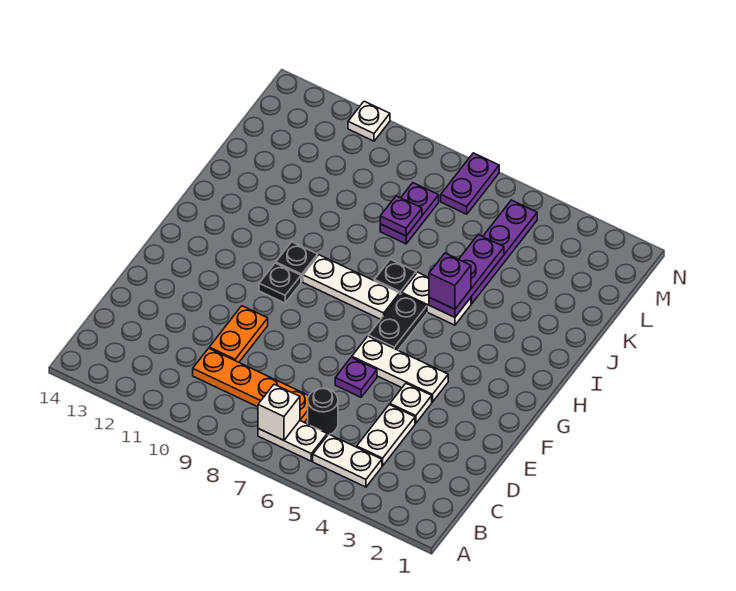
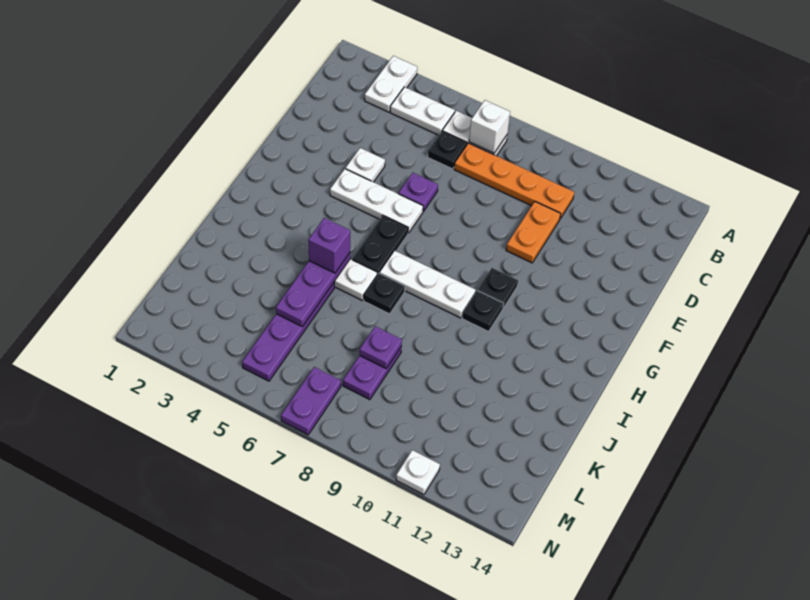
white plate C4:D4 level 1 -> white plate A3:B3 level 1
black round brick C6 level 1 -> black plate C6 level 1

